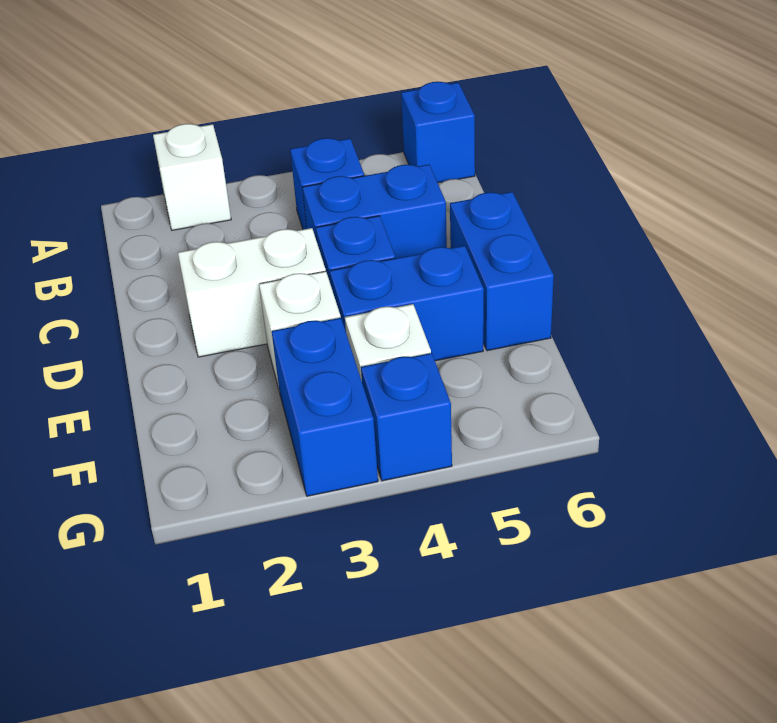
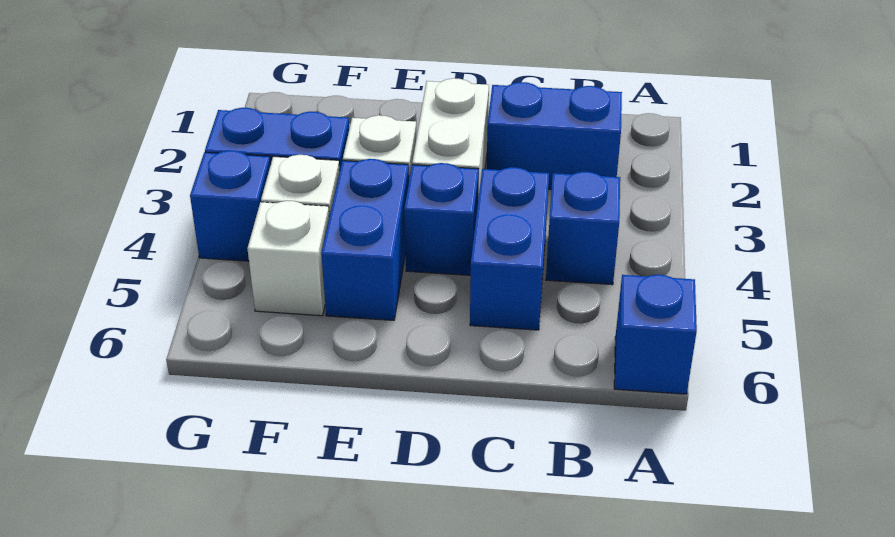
white brick A2 level 1 -> white brick F5 level 1
blue brick D6:E6 level 1 -> blue brick B2:C2 level 1

